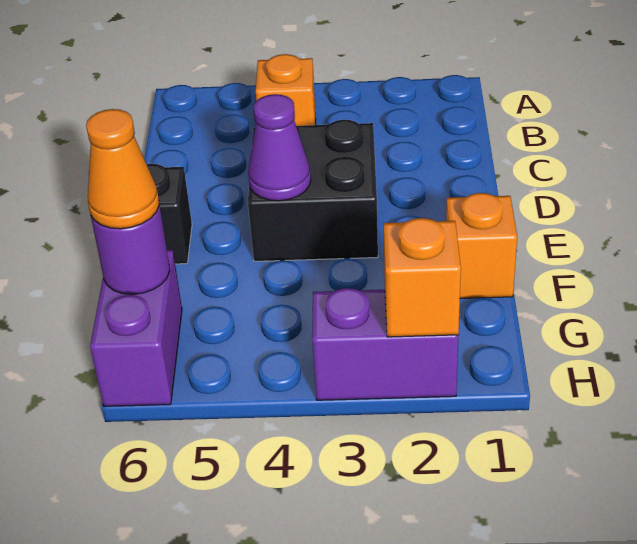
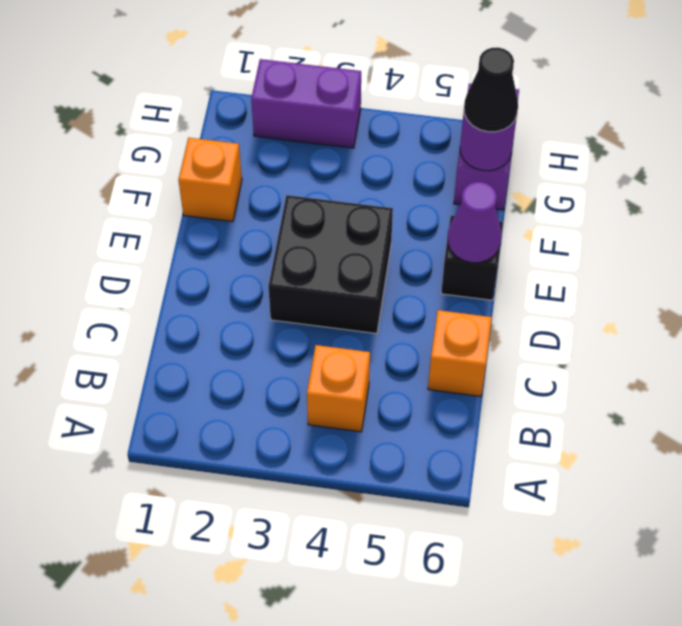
purple cone E4 level 2 -> purple cone E6 level 2
orange cone G6 level 3 -> black cone G6 level 3
orange brick H2 level 2 -> orange brick C6 level 1

